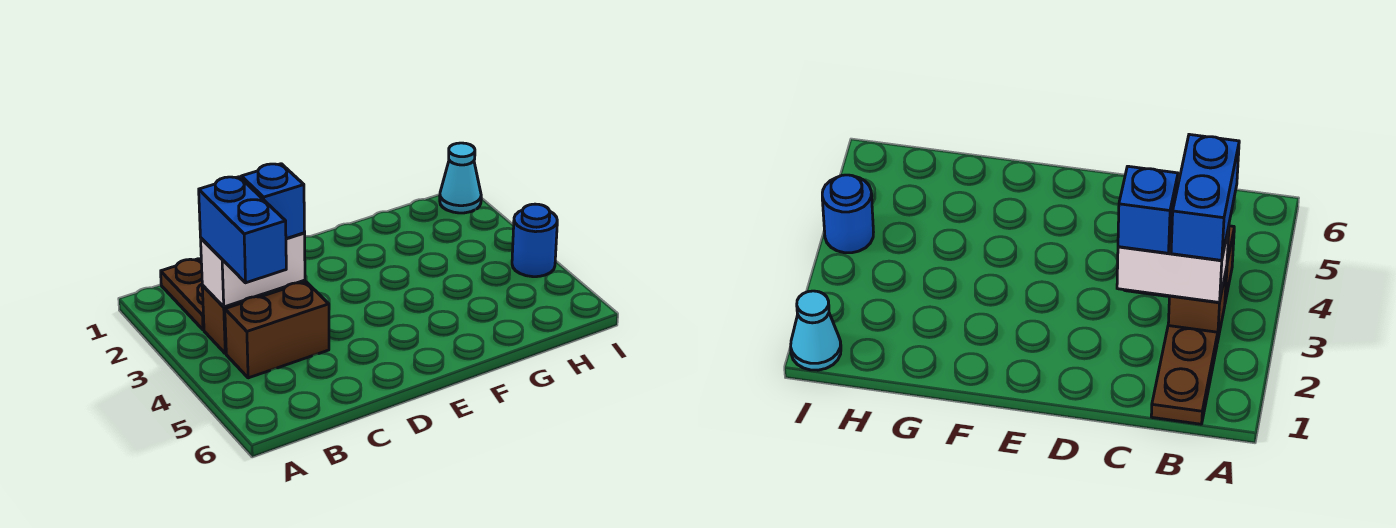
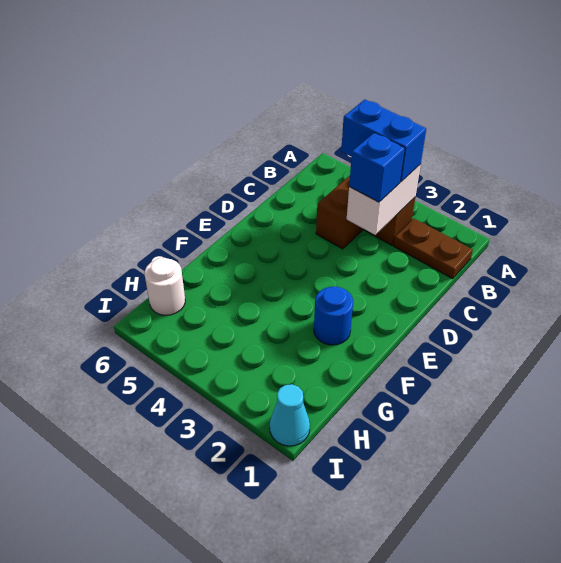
none -> white round brick H6 level 1
blue round brick I4 level 1 -> blue round brick F2 level 1

